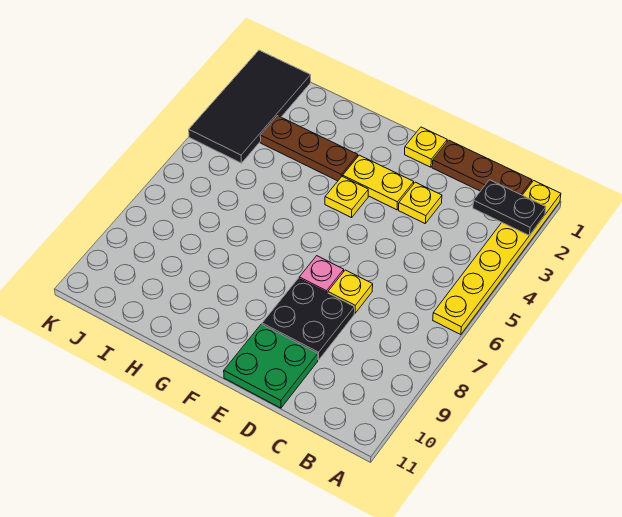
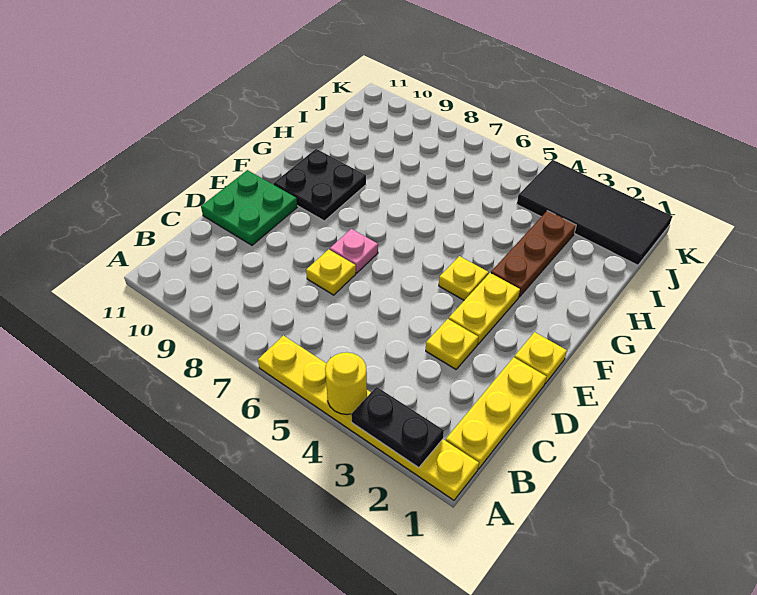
black plate A2:B2 level 2 -> black plate A2:A3 level 2
none -> yellow round brick A4 level 2
brown plate B1:D1 level 1 -> yellow plate B1:D1 level 1
black plate D8:E9 level 1 -> black plate F9:G10 level 1

